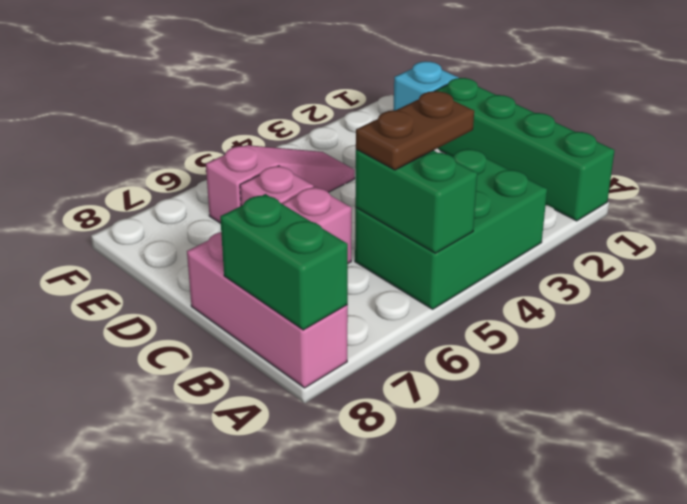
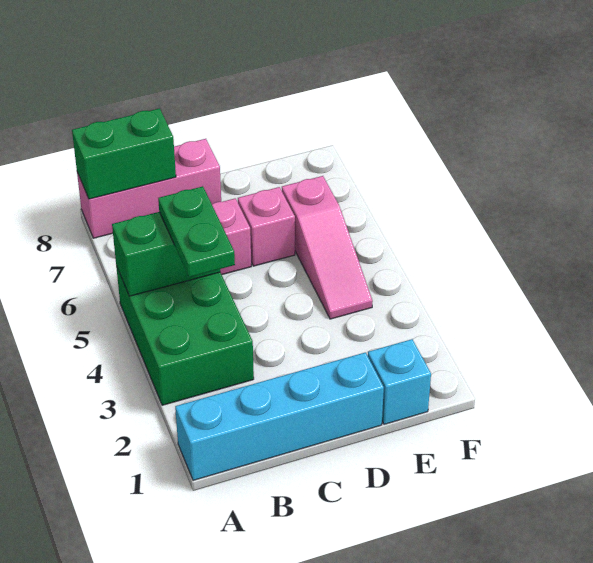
green brick A1:D1 level 1 -> cyan brick A1:D1 level 1
brown plate B4:B5 level 3 -> green plate B4:B5 level 3

